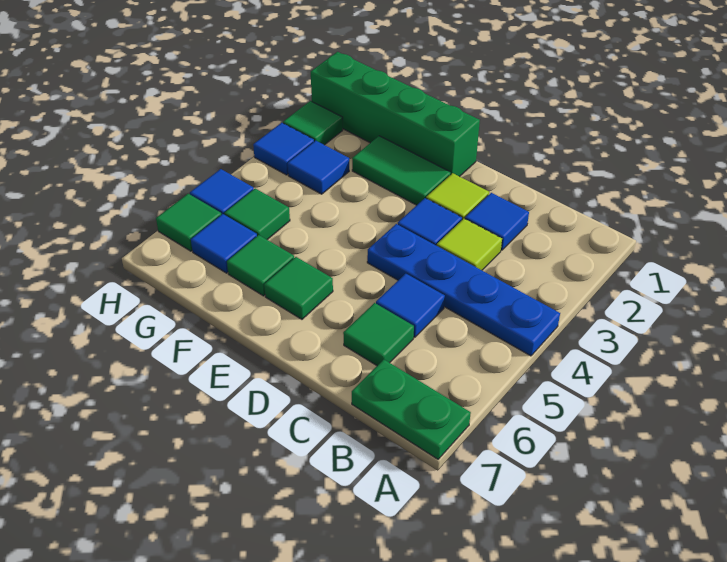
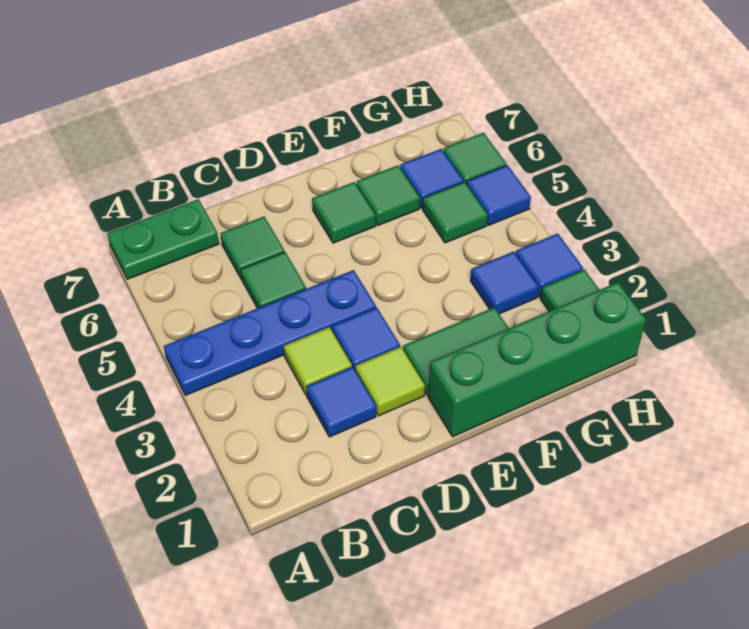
blue tile C5 level 1 -> green tile C5 level 1

